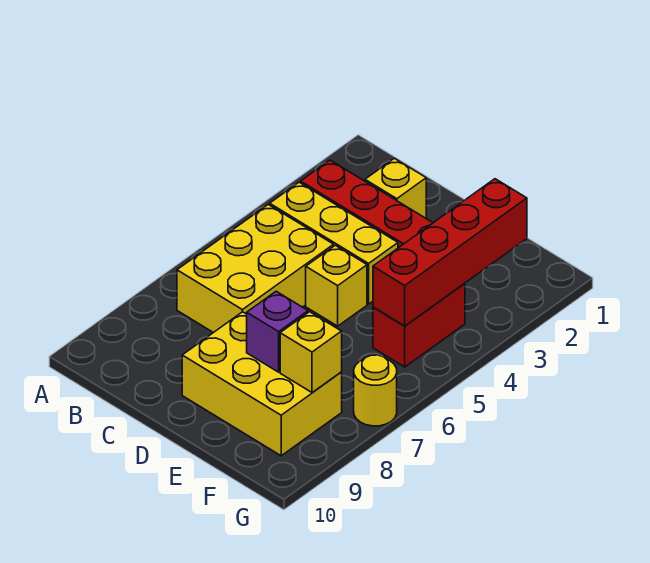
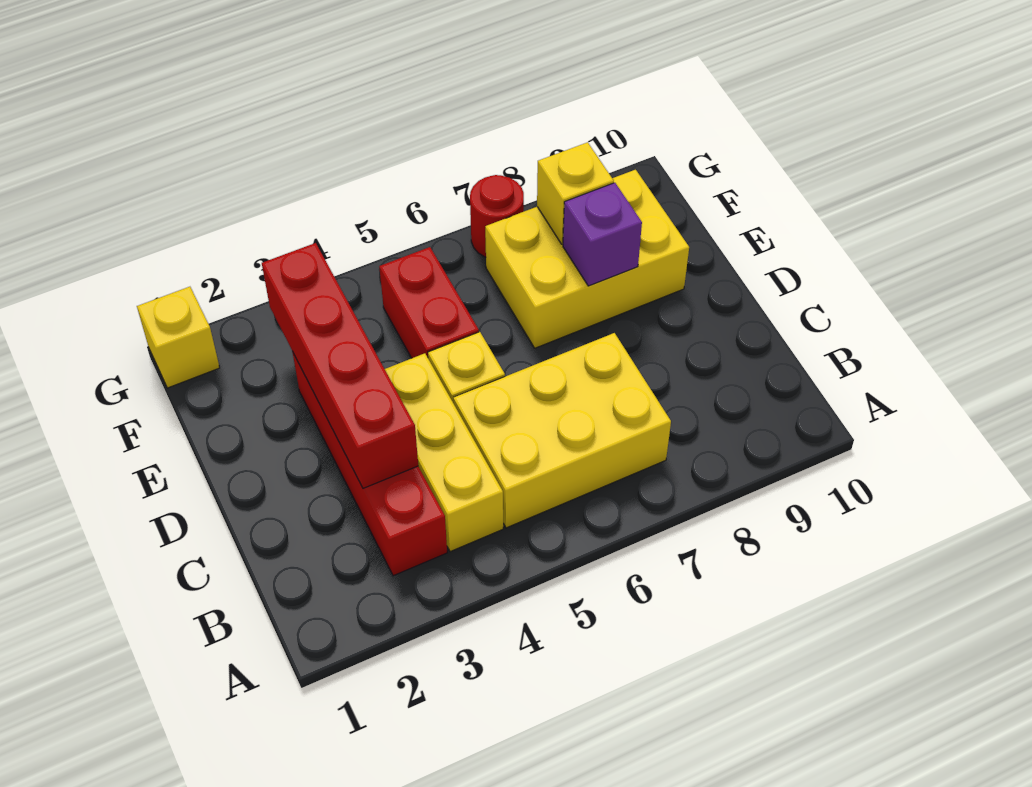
yellow brick C2 level 1 -> yellow brick G1 level 1
yellow brick D8:F9 level 1 -> yellow brick E7:F9 level 1
red brick F2:F5 level 2 -> red brick C3:F3 level 2
red brick F4:F5 level 1 -> red brick E5:F5 level 1
yellow round brick G7 level 1 -> red round brick G7 level 1

